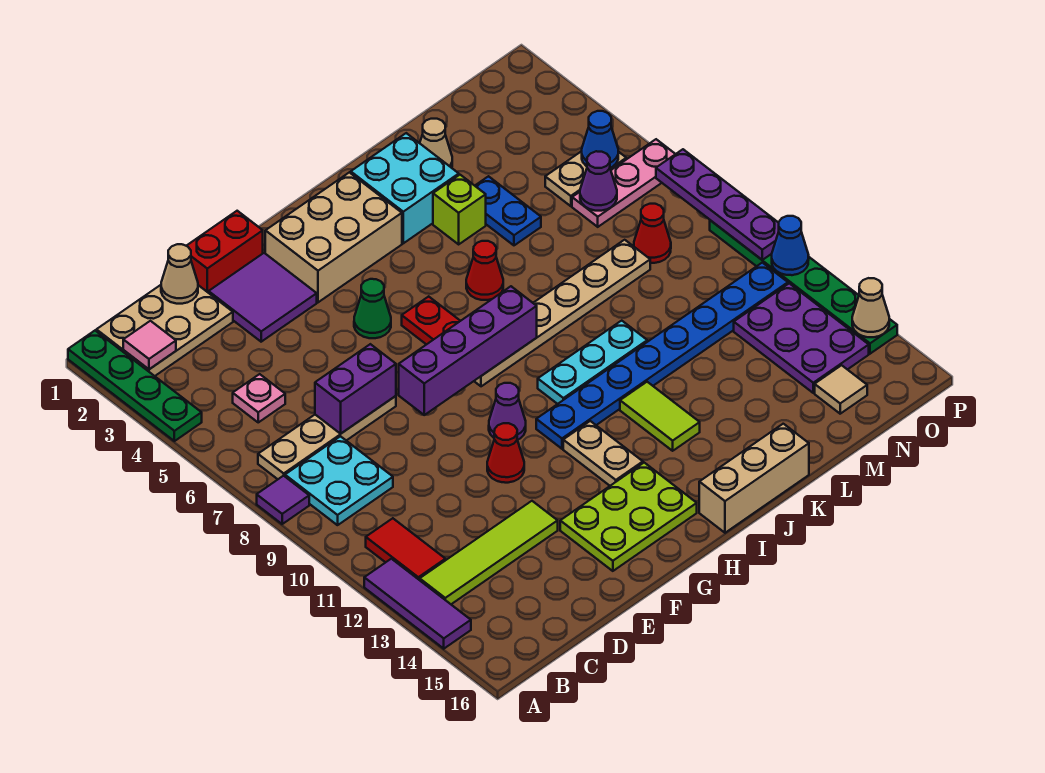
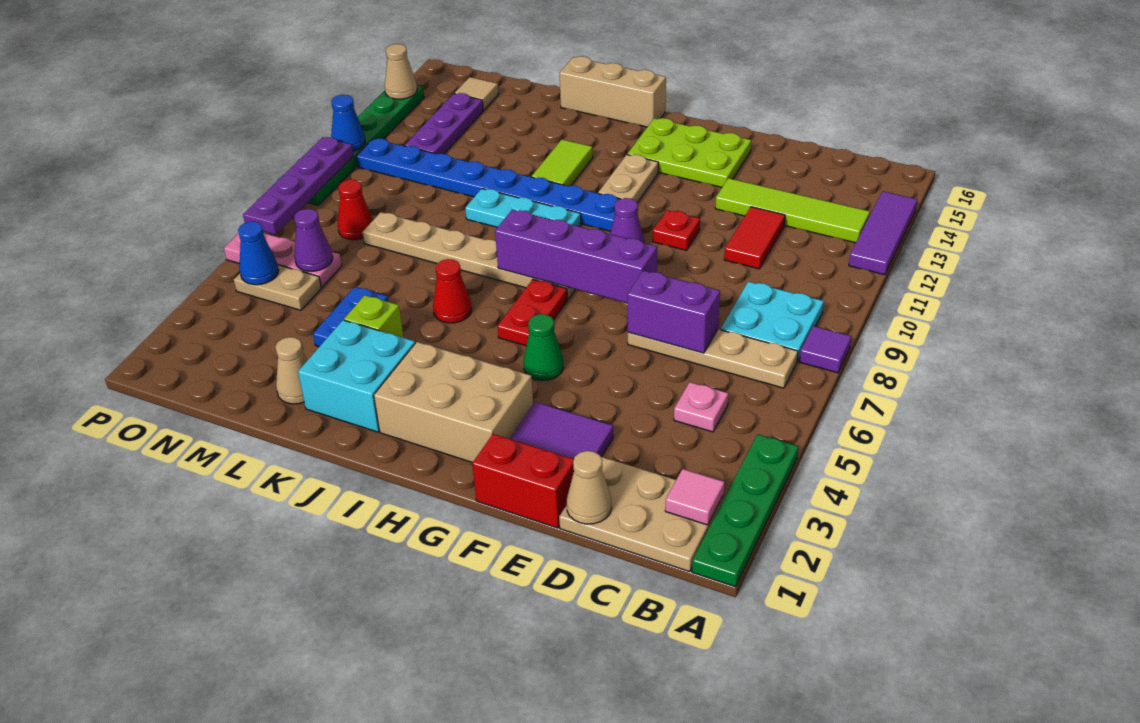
red tile B11:B12 level 1 -> red tile D11:D12 level 1
red cone F11 level 1 -> red plate F11 level 1
purple plate N12:O14 level 1 -> purple plate N12:N14 level 1

